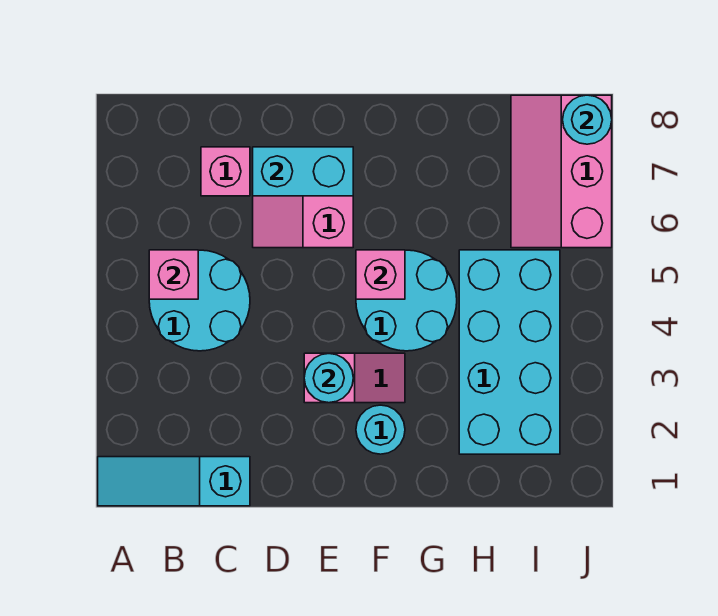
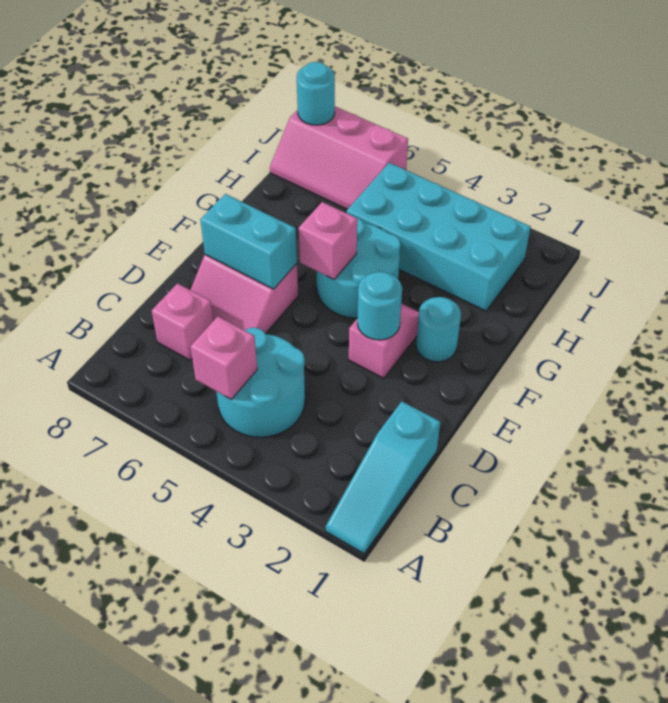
cyan brick D7:E7 level 2 -> cyan brick E6:E7 level 2

